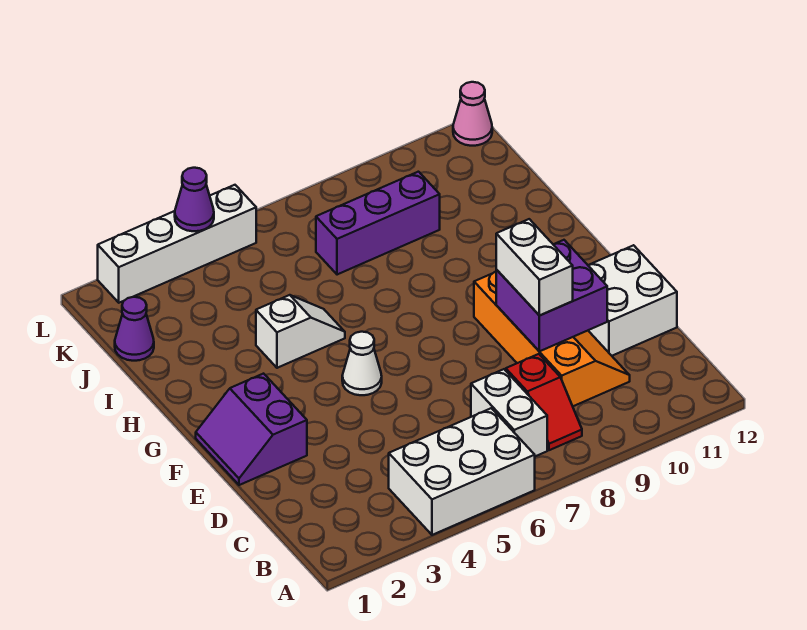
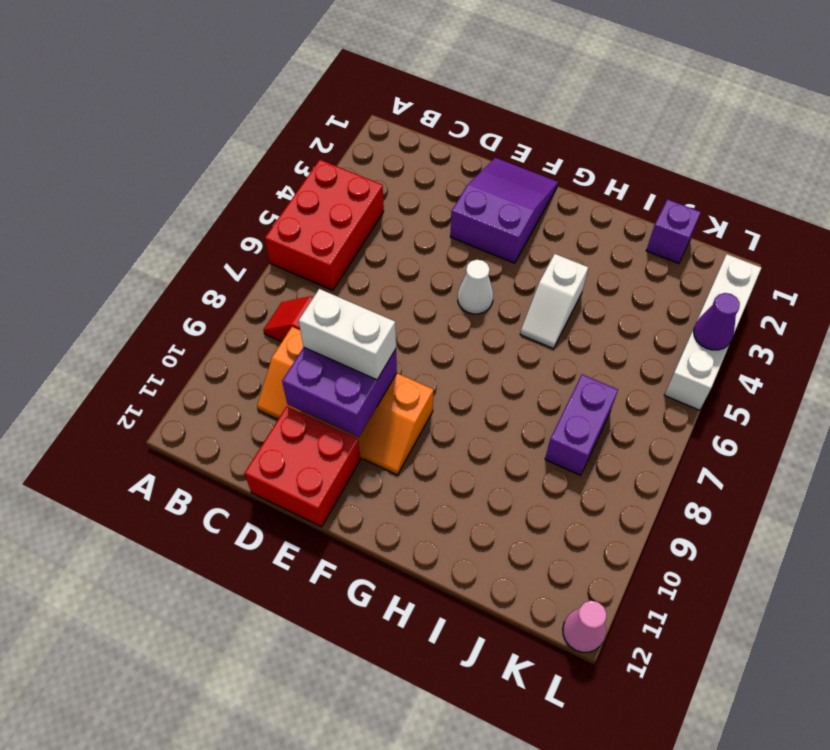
white brick A4:B6 level 1 -> red brick A4:B6 level 1
white brick B7:C7 level 1 -> none
white brick D11:E12 level 1 -> red brick D11:E12 level 1
purple slope E1:F2 level 1 top 2 -> purple slope E1:F3 level 1 top 3
purple cone J1 level 1 -> purple brick J1 level 1
purple brick J7:J9 level 1 -> purple brick J7:J8 level 1

